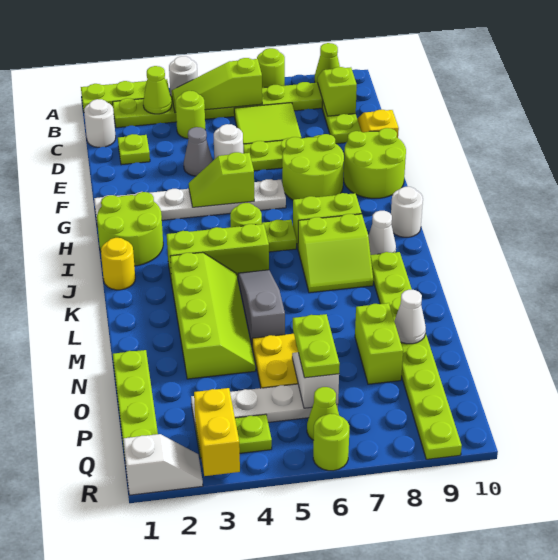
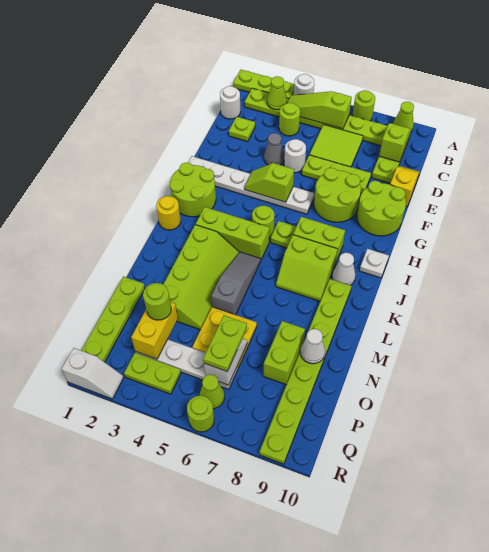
white round brick I10 level 1 -> white plate I10 level 1
none -> lime round brick O3 level 3
yellow brick Q3:R3 level 2 -> yellow brick O3:P3 level 2

